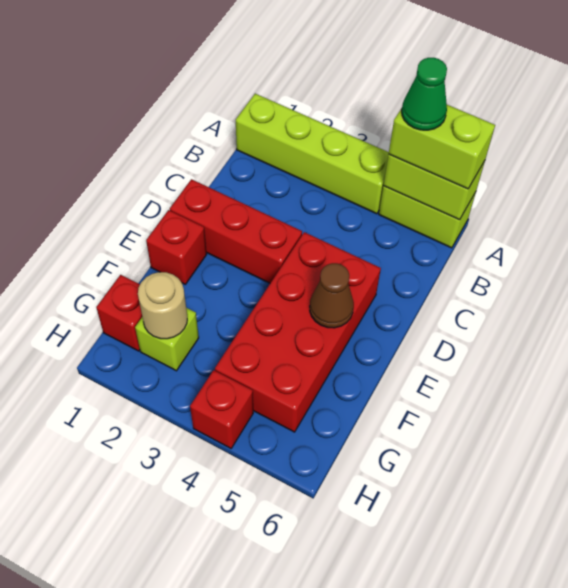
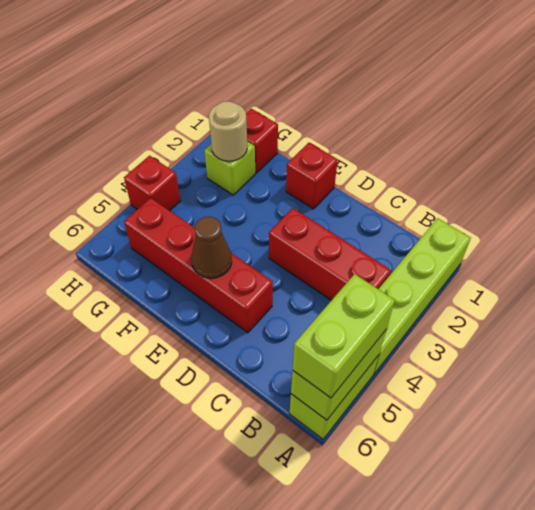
green cone A5 level 4 -> none
red brick D1:D3 level 1 -> red brick B3:D3 level 1
red brick D4:G5 level 1 -> red brick D5:G5 level 1

